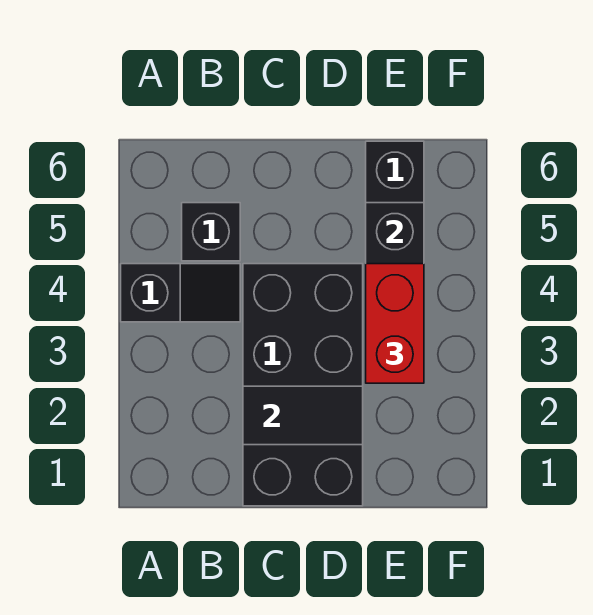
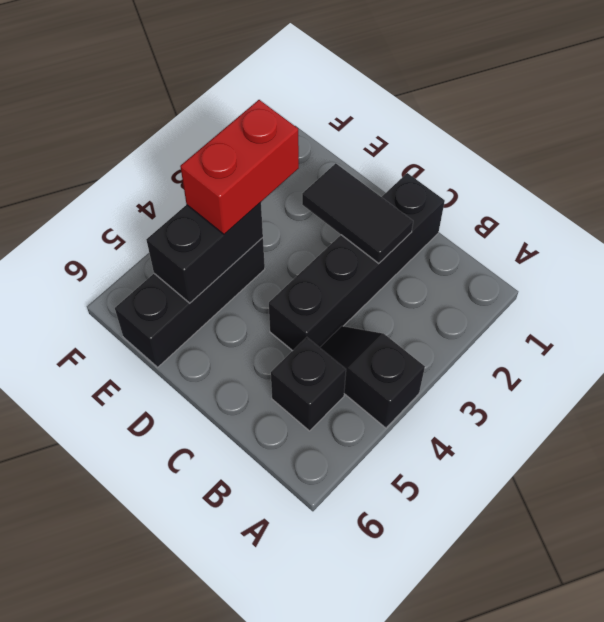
black brick C1:D4 level 1 -> black brick C1:C4 level 1

